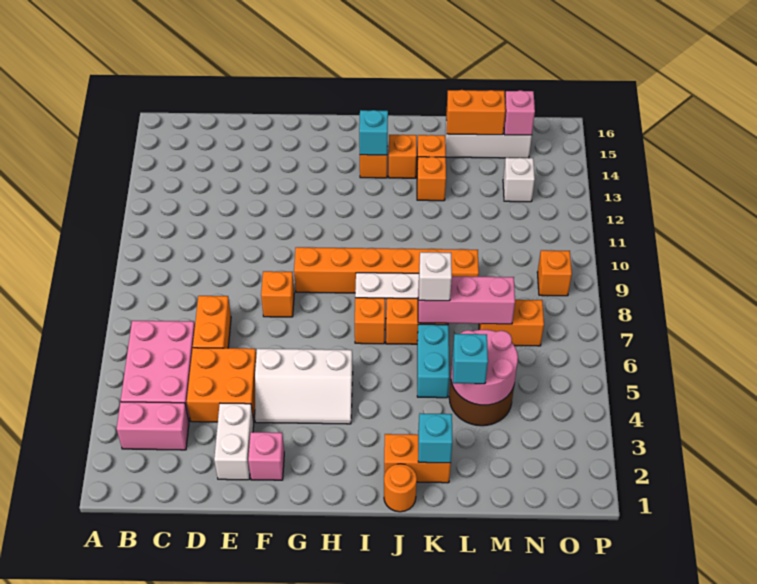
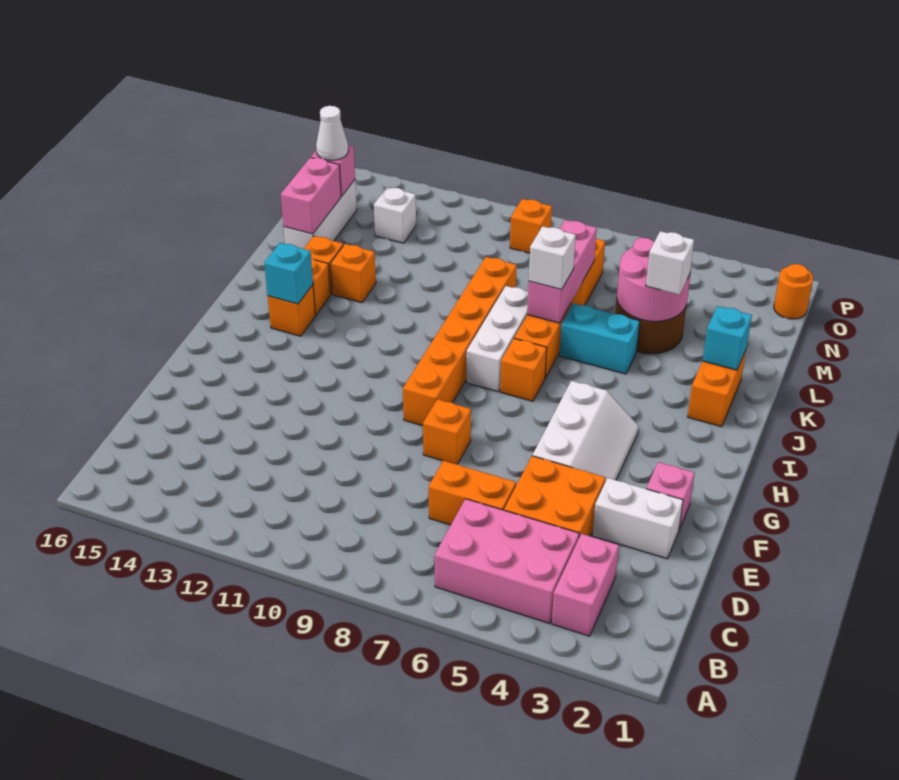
orange round brick J1 level 1 -> orange round brick O1 level 1
cyan brick L4 level 3 -> white brick L4 level 3
orange brick L15:M15 level 2 -> pink brick L15:M15 level 2
none -> white cone N15 level 3

